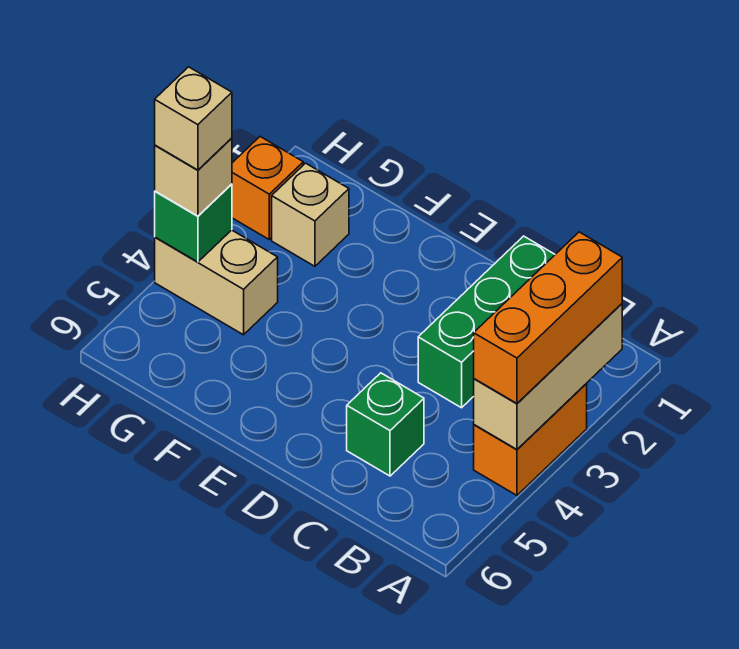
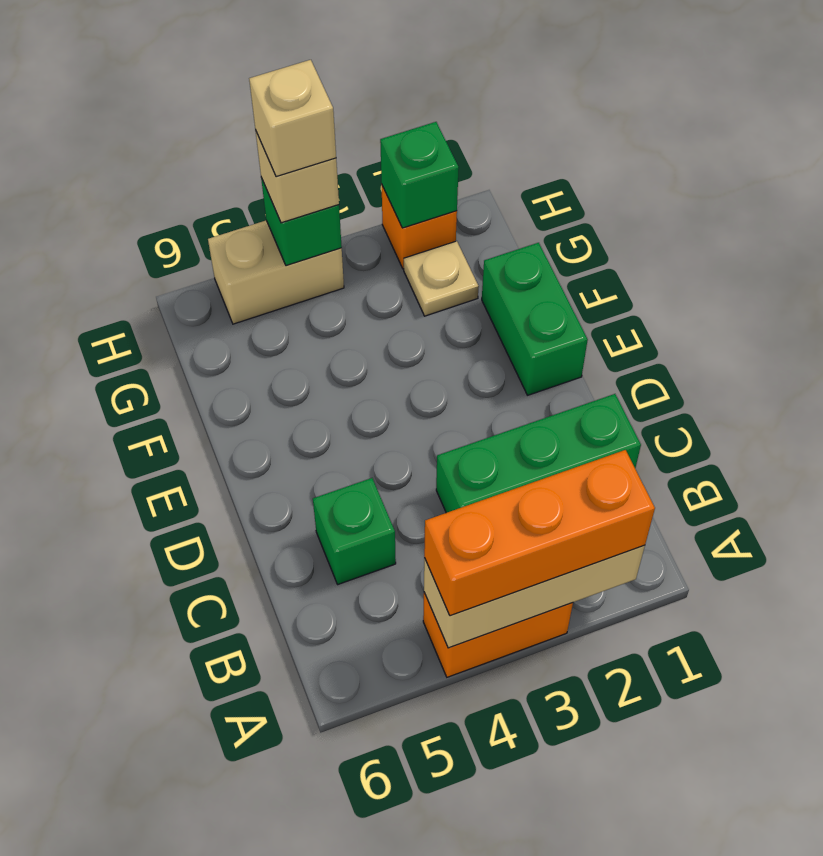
none -> green brick E1:F1 level 1
tan brick G2 level 1 -> tan plate G2 level 1
tan brick G4:H4 level 1 -> tan brick H4:H5 level 1
none -> green brick H2 level 2

